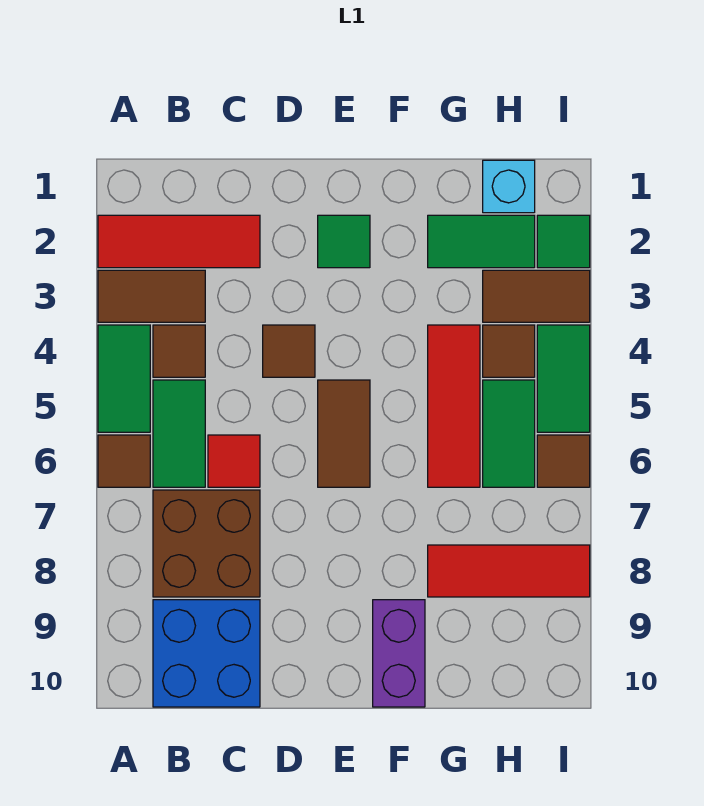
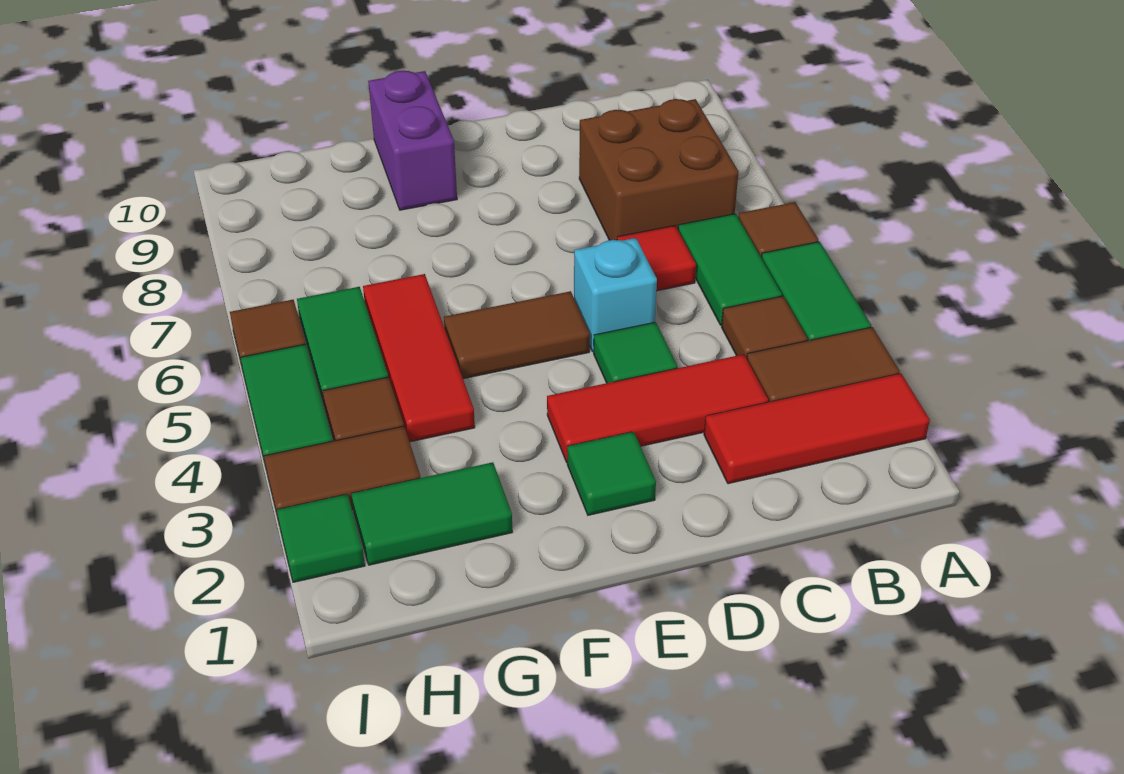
blue brick B9:C10 level 1 -> none
brown tile D4 level 1 -> green tile D4 level 1
brown tile E5:E6 level 1 -> brown tile E5:F5 level 1
red tile G8:I8 level 1 -> red tile C3:E3 level 1
cyan brick H1 level 1 -> cyan brick D5 level 1

